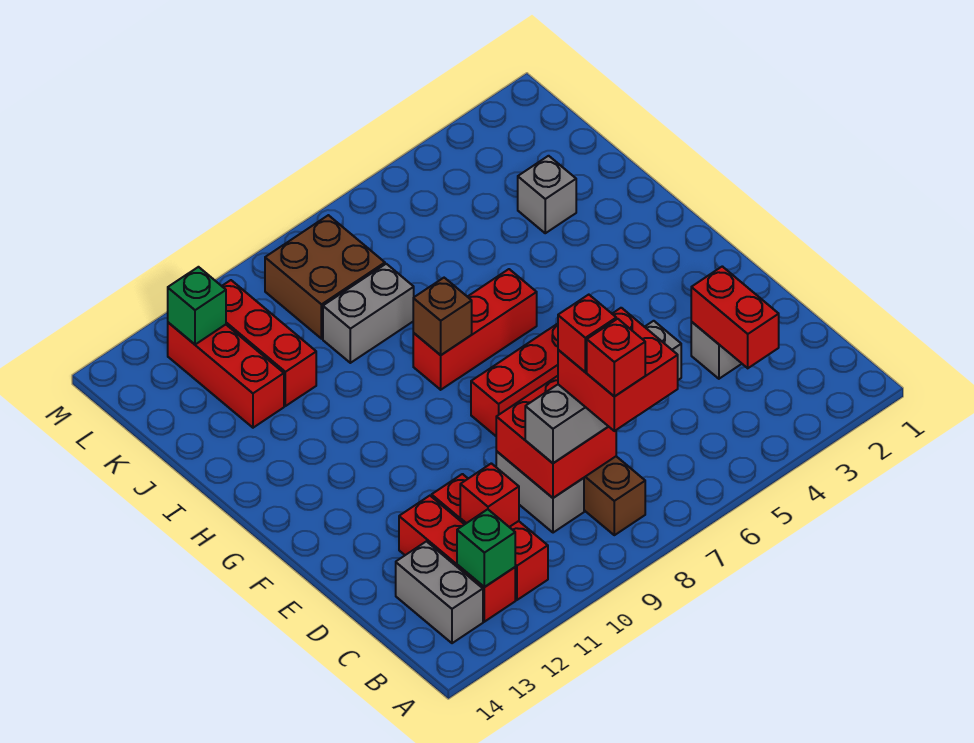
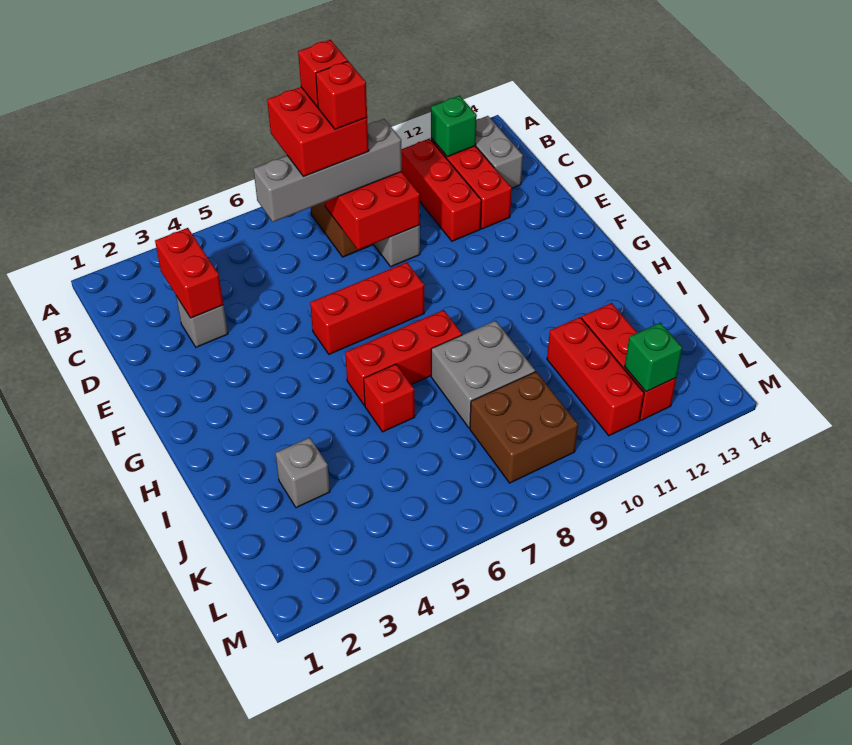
red brick C11 level 2 -> red brick I6 level 1
brown brick H8 level 2 -> none
grey brick J8:J9 level 1 -> grey brick I8:J9 level 1

